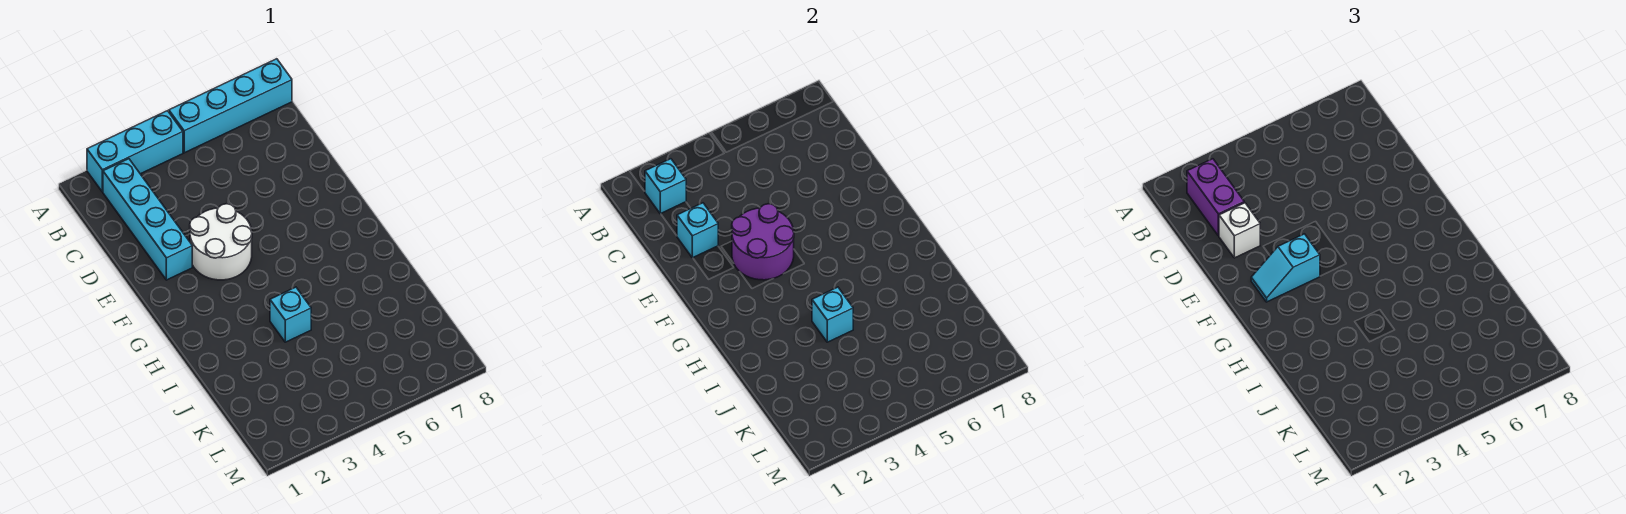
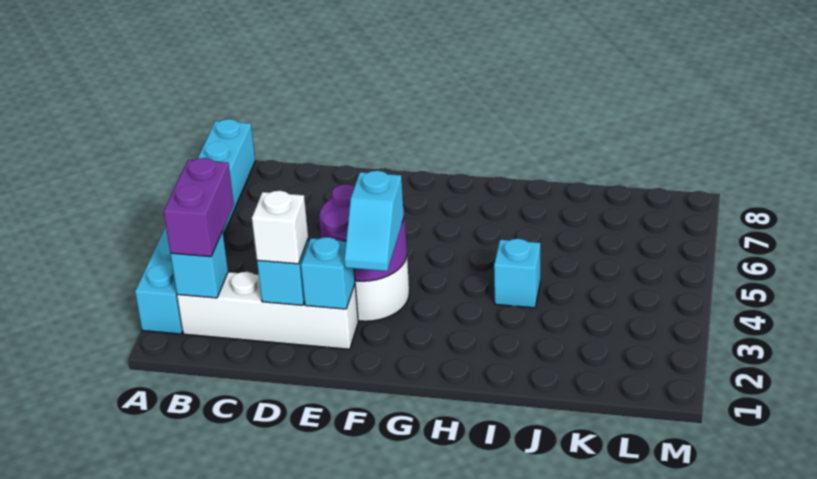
cyan brick B2:E2 level 1 -> white brick B2:E2 level 1
purple brick B2:C2 level 3 -> purple brick B2:B3 level 3
cyan brick I4 level 2 -> cyan brick E2 level 2

